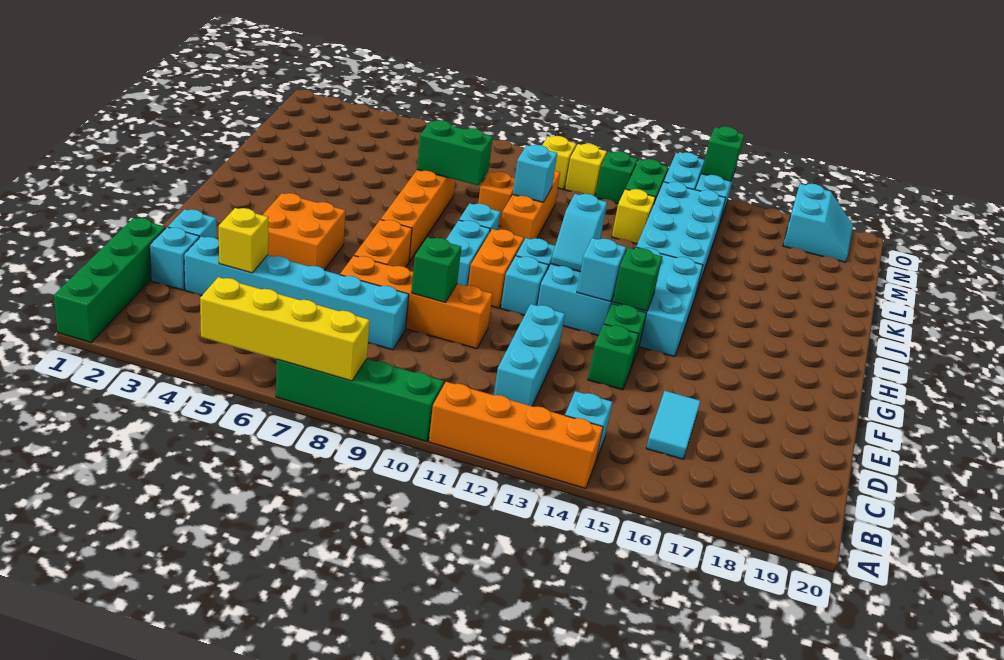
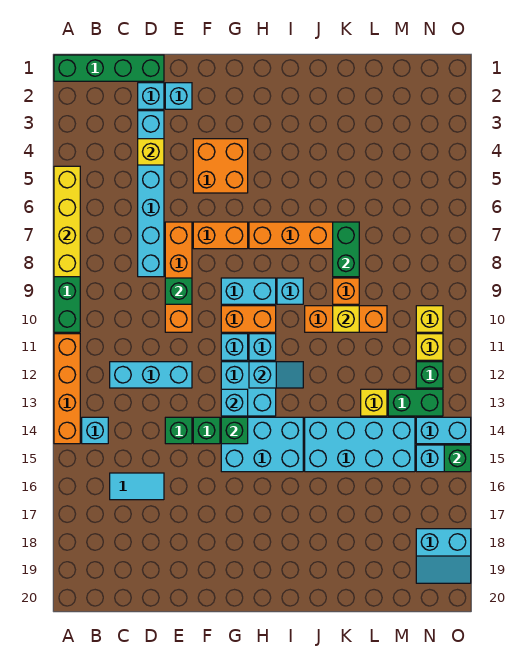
cyan slope H12:I12 level 2 top I -> cyan slope H12:I12 level 2 top H
cyan brick K10 level 2 -> yellow brick K10 level 2

